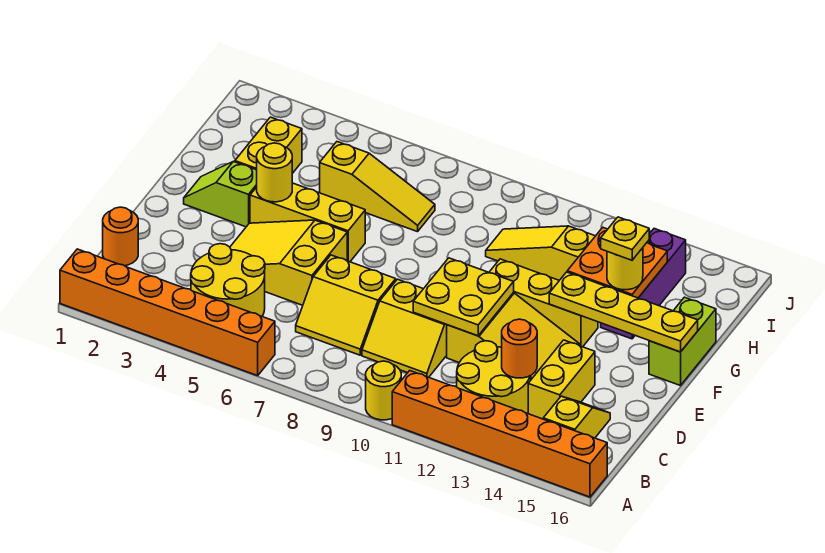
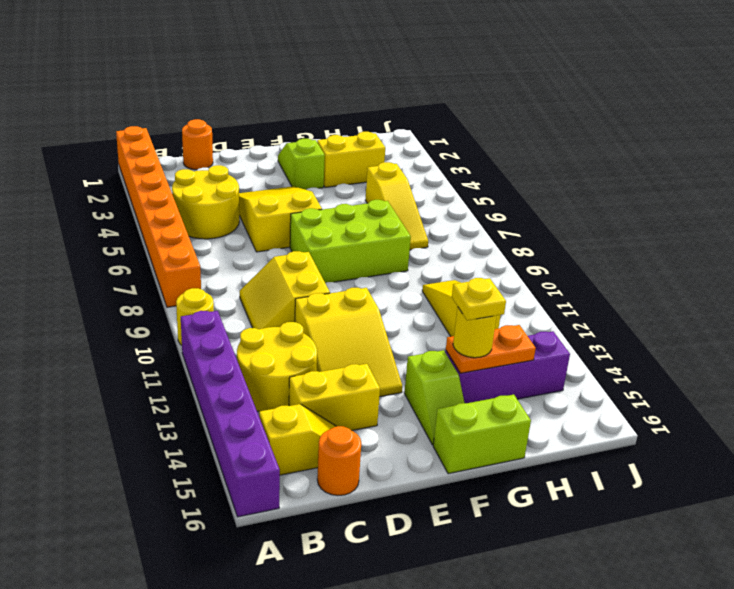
orange brick A1:A6 level 1 -> orange brick A1:A8 level 1
orange brick A11:A16 level 1 -> purple brick A11:A16 level 1
yellow slope C7:D8 level 1 top D -> none
orange round brick C13 level 2 -> orange round brick C16 level 1
yellow plate D10:E11 level 2 -> none
none -> lime brick E7:G8 level 1
yellow brick F4:F6 level 1 -> none
yellow round brick F4 level 2 -> none
yellow brick F11:F13 level 1 -> none
yellow plate F13:F16 level 2 -> none
none -> lime slope F14:F15 level 1 top 14
orange plate G13:H14 level 2 -> orange plate G14:H14 level 2

